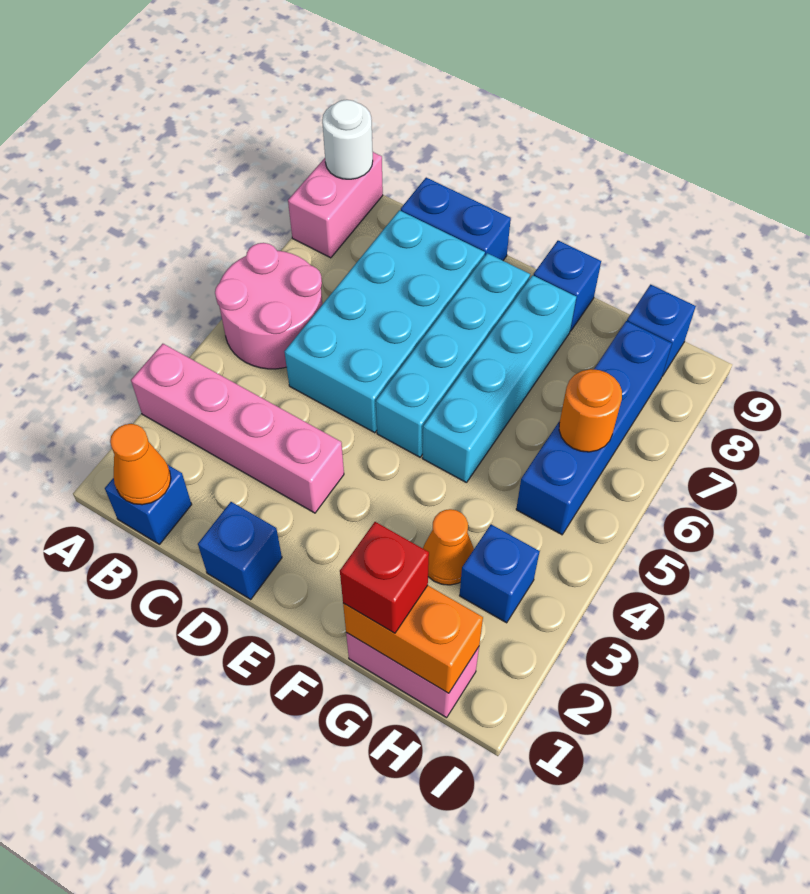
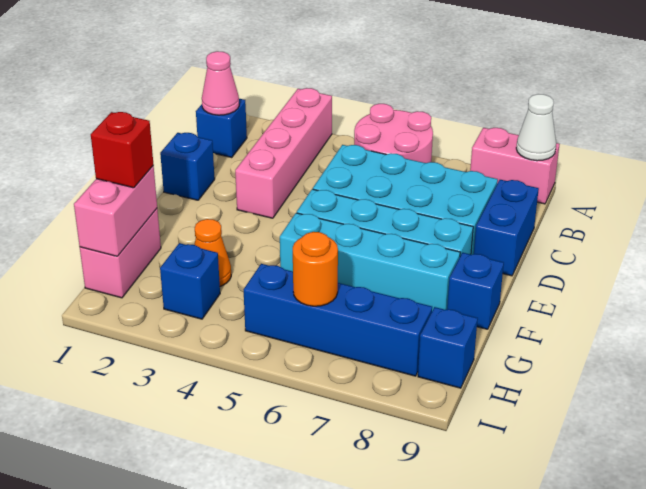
white round brick A9 level 2 -> white cone A9 level 2
orange cone B1 level 2 -> pink cone B1 level 2
orange brick G1:H1 level 2 -> pink brick G1:H1 level 2

